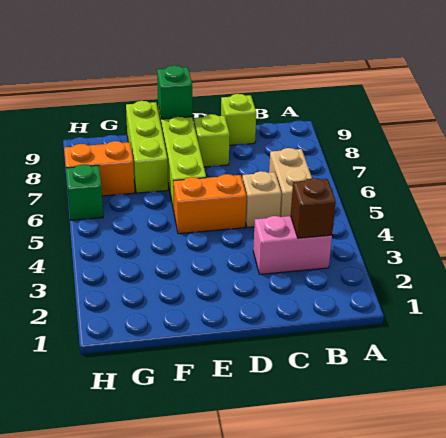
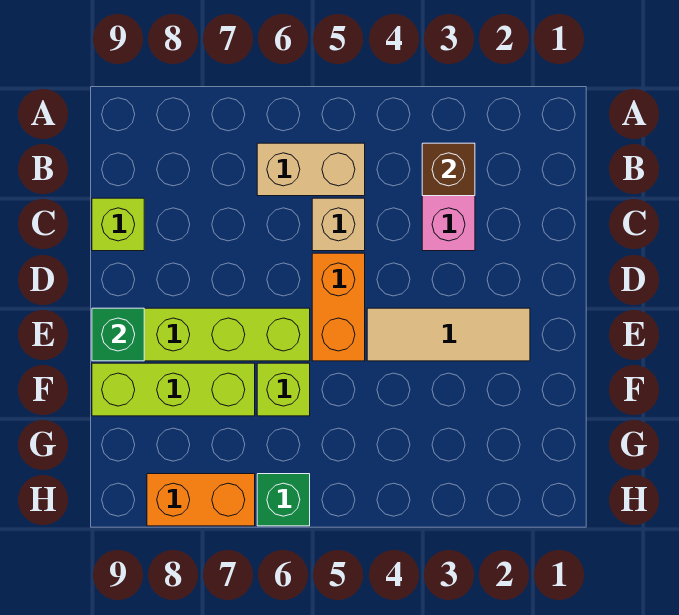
lime brick D8 level 1 -> lime brick F6 level 1
none -> tan tile E2:E4 level 1
orange brick G7:H7 level 1 -> orange brick H7:H8 level 1

